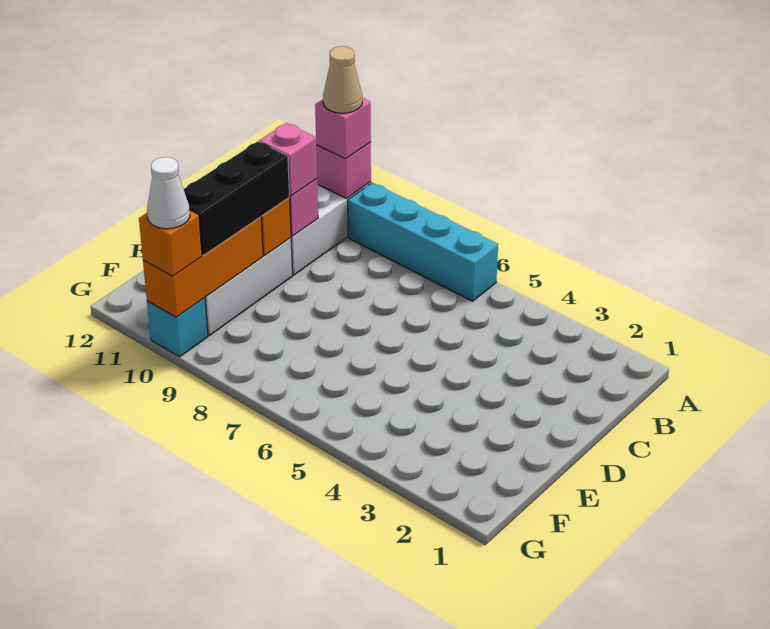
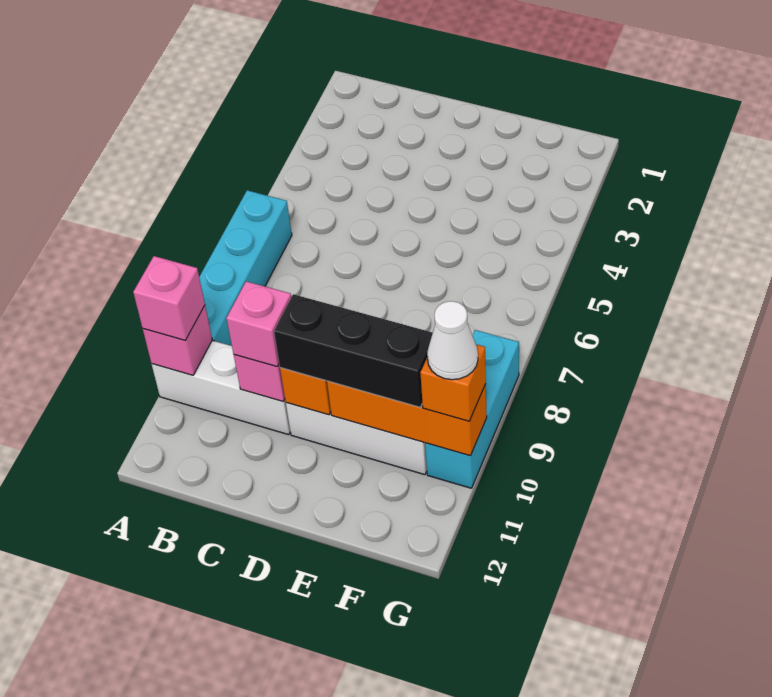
tan cone A10 level 4 -> none
cyan brick G10 level 1 -> cyan brick G8:G10 level 1

